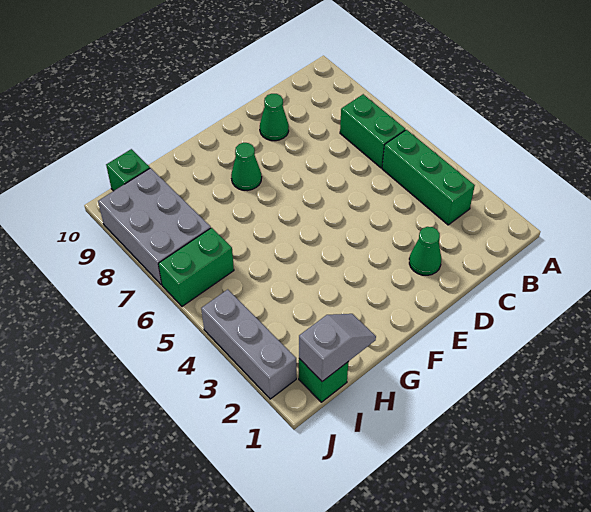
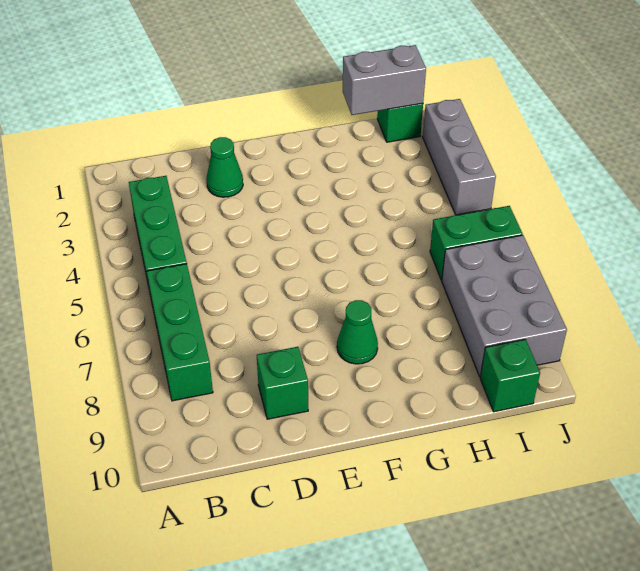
green brick B6:B7 level 1 -> green brick B6:B8 level 1
green cone D9 level 1 -> green brick D9 level 1
grey slope H1:I1 level 2 top I -> grey brick H1:I1 level 2

